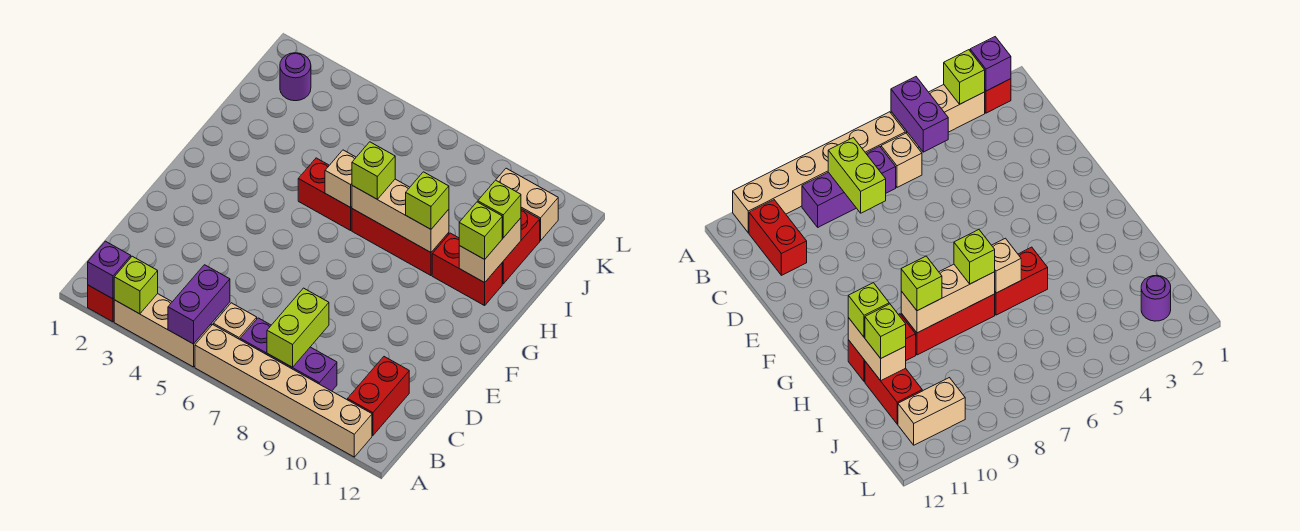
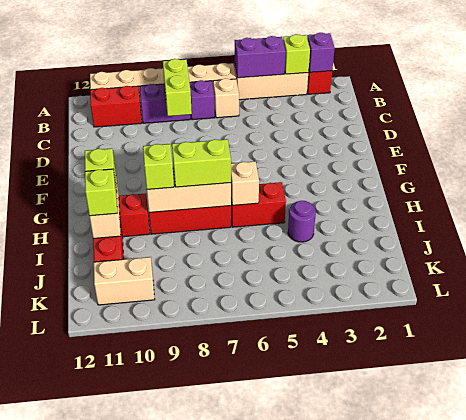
purple brick A5:B5 level 2 -> purple brick A4:A5 level 2
red brick B11:C11 level 1 -> red brick B10:B11 level 1
lime brick H7 level 3 -> lime brick H7:H8 level 3
purple round brick K2 level 1 -> purple round brick I4 level 1

